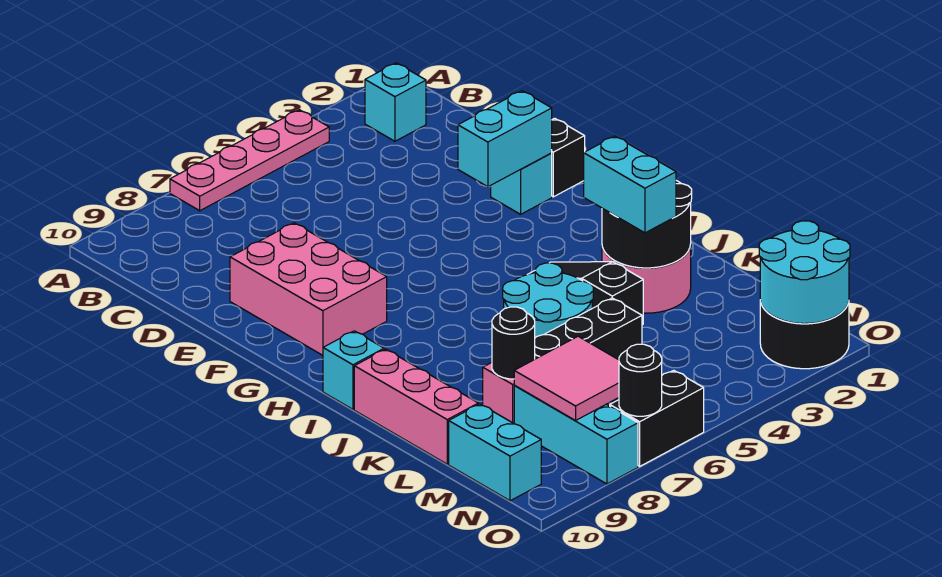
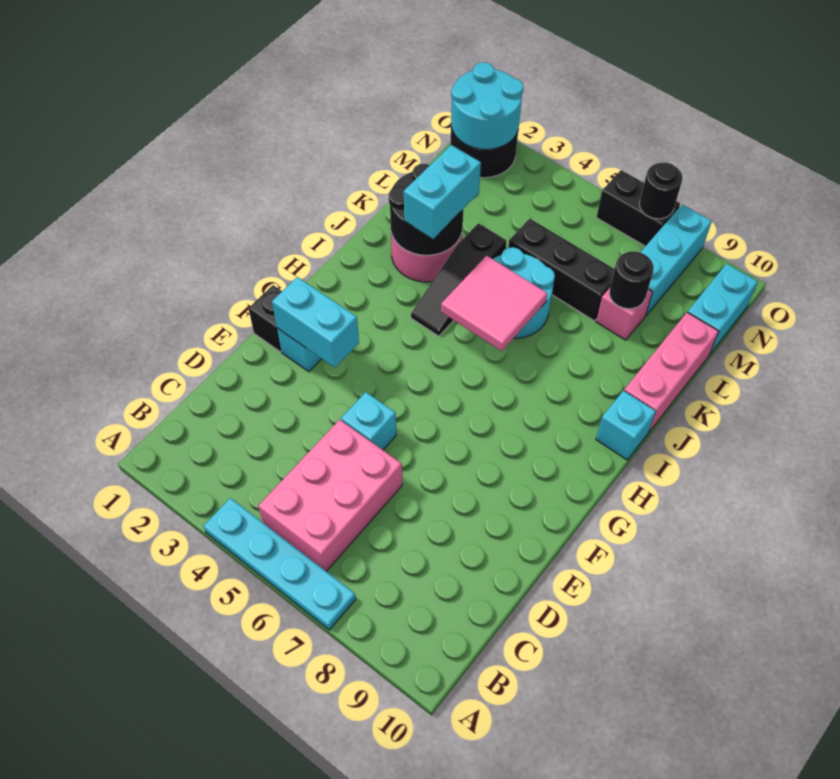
pink plate A4:A7 level 1 -> cyan plate A4:A7 level 1
cyan brick B2 level 1 -> cyan brick E5 level 1
pink brick E8:G9 level 1 -> pink brick B5:D6 level 1
pink tile M7:N8 level 2 -> pink tile I5:J6 level 2

